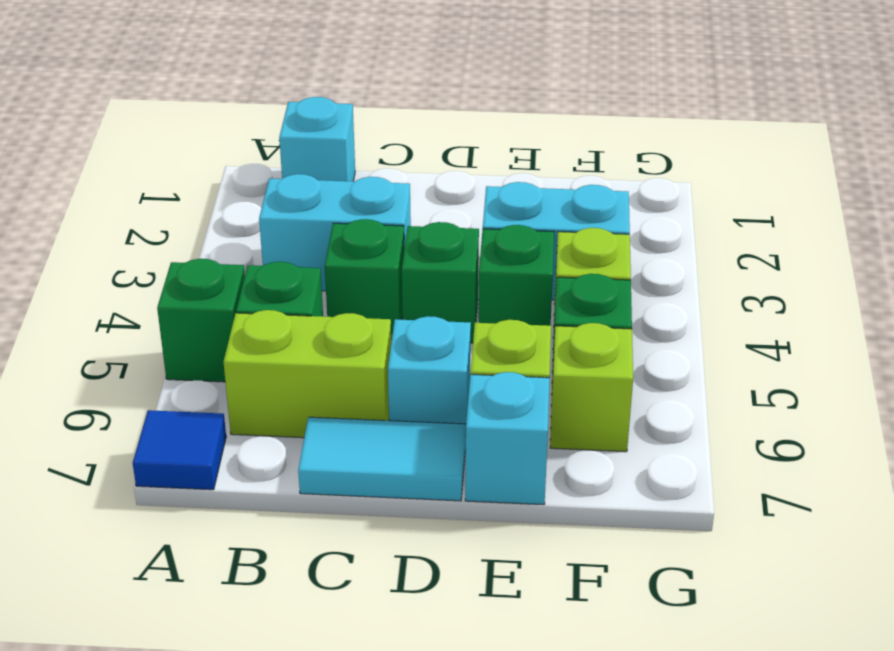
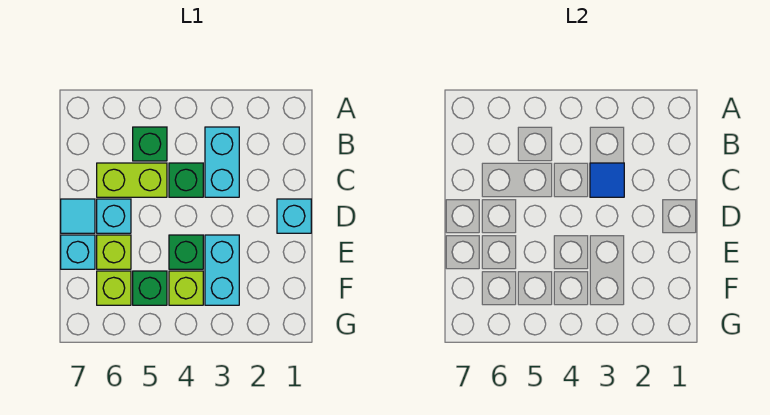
green brick A5 level 1 -> none
blue tile A7 level 1 -> blue tile C3 level 2
cyan brick B1 level 1 -> cyan brick D1 level 1
lime brick B6:C6 level 1 -> lime brick C5:C6 level 1
cyan tile C7:D7 level 1 -> cyan tile D7 level 1
green brick D4 level 1 -> none

